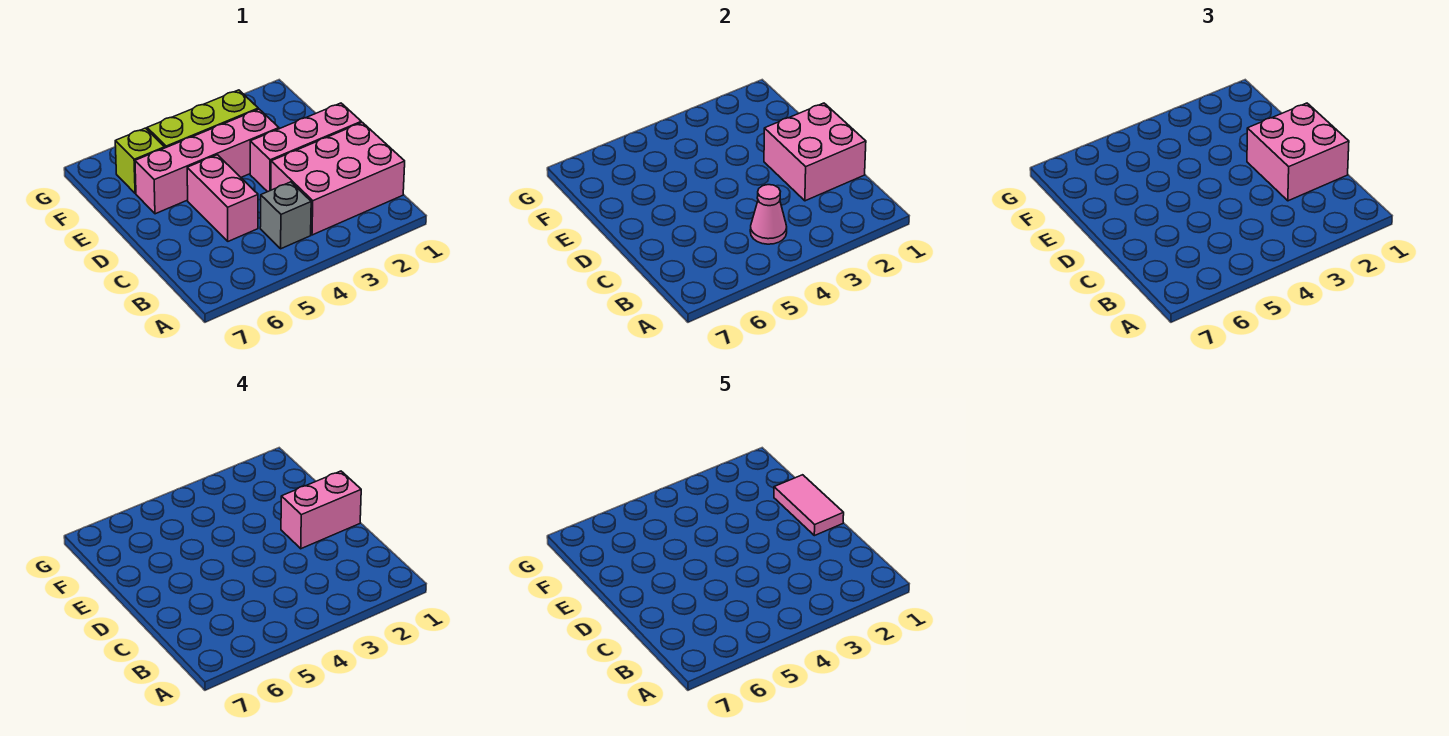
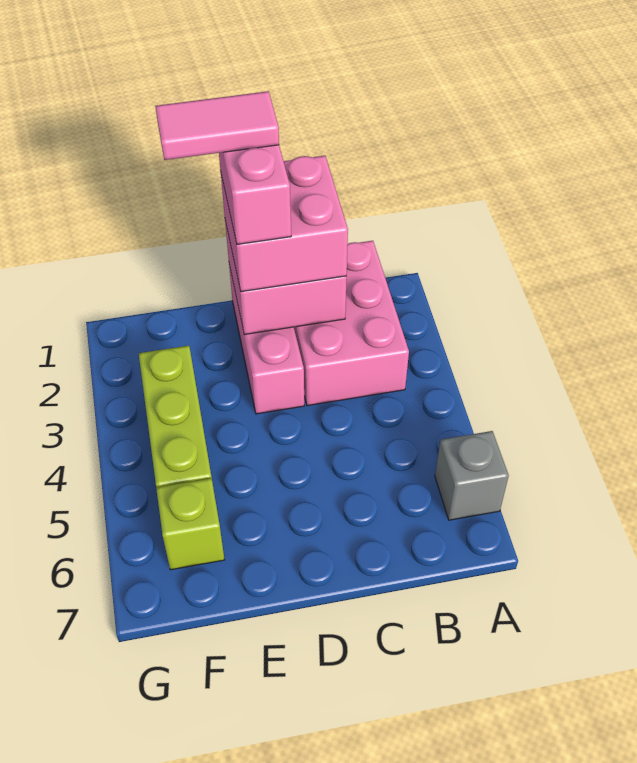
grey brick B4 level 1 -> grey brick A6 level 1
pink cone B4 level 2 -> none
pink brick C5:D5 level 1 -> none
pink brick E3:E6 level 1 -> none

